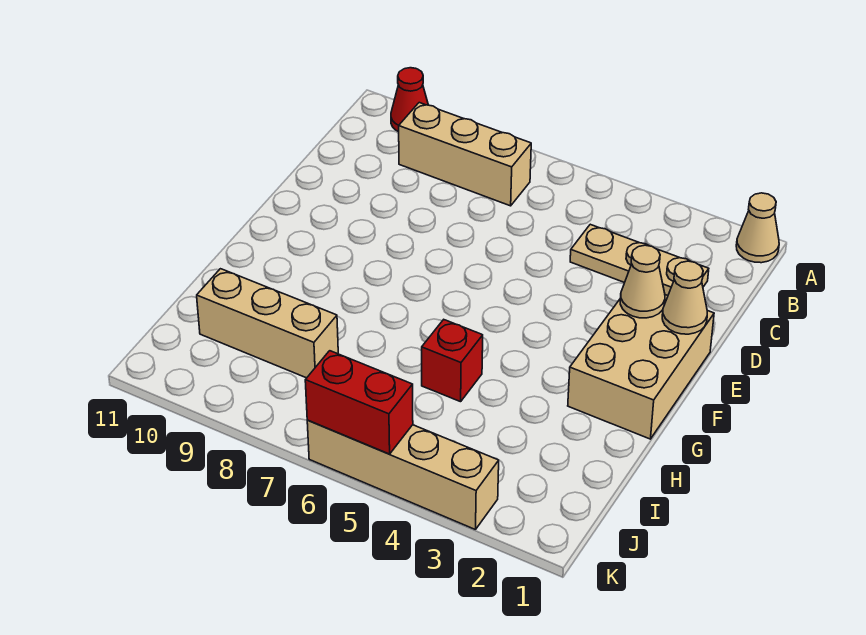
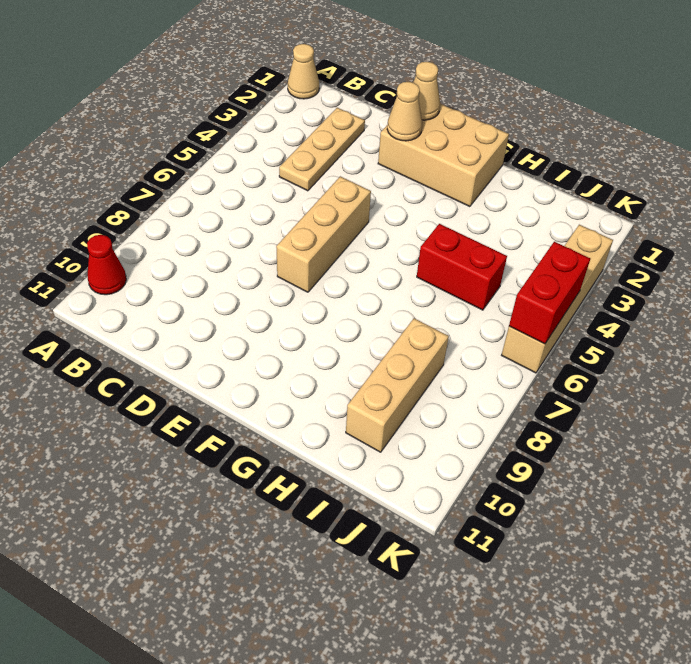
tan brick B7:B9 level 1 -> tan brick E5:E7 level 1
red brick H5 level 1 -> red brick H5:I5 level 1

